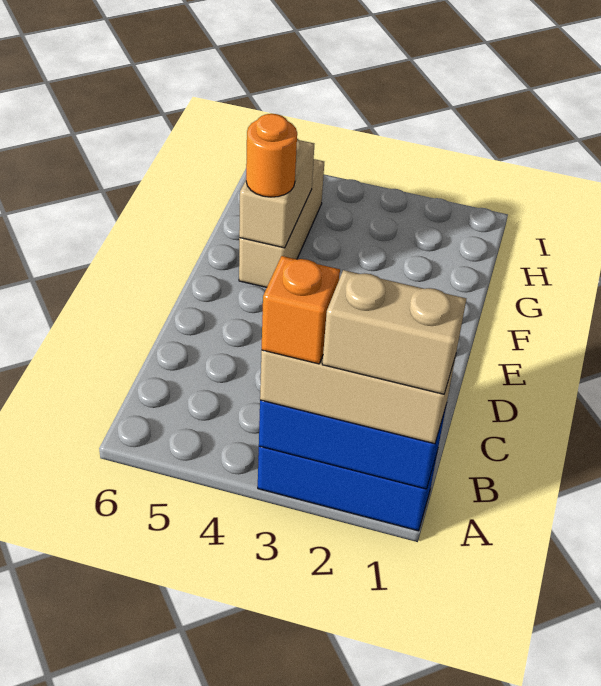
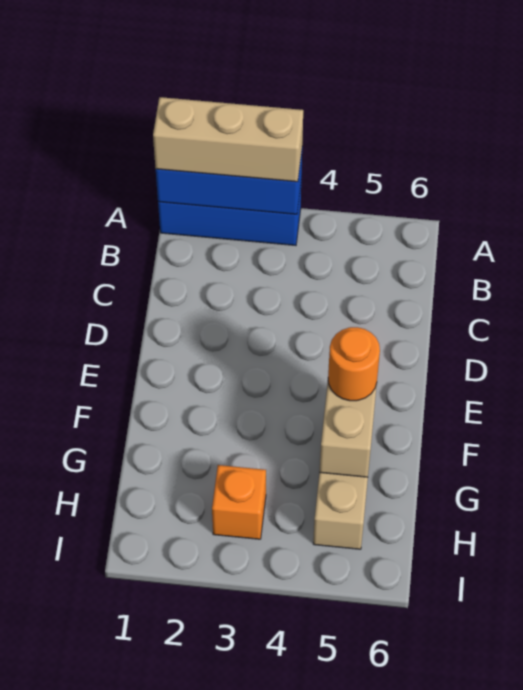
tan brick A1:A2 level 4 -> none
orange brick A3 level 4 -> orange brick H3 level 1

